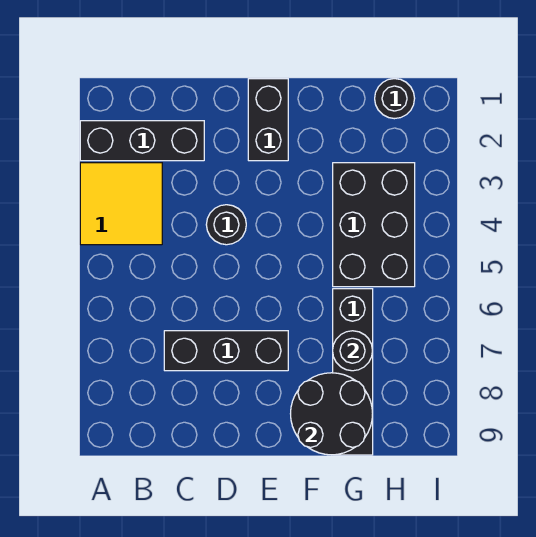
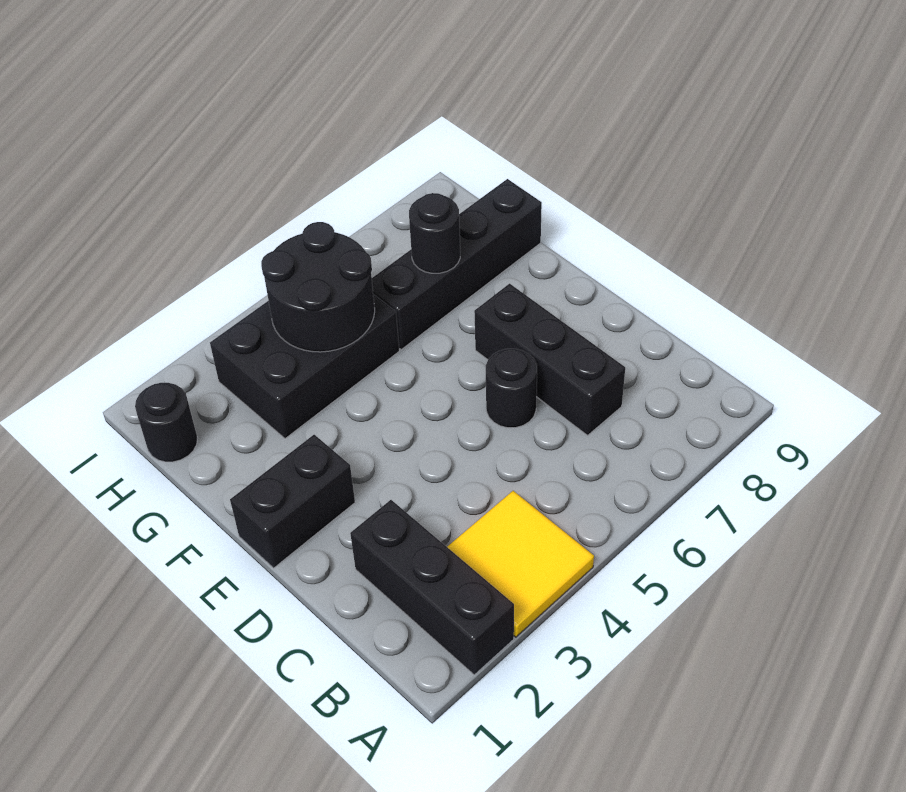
black round brick D4 level 1 -> black round brick D6 level 1
black round brick F8:G9 level 2 -> black round brick G4:H5 level 2

